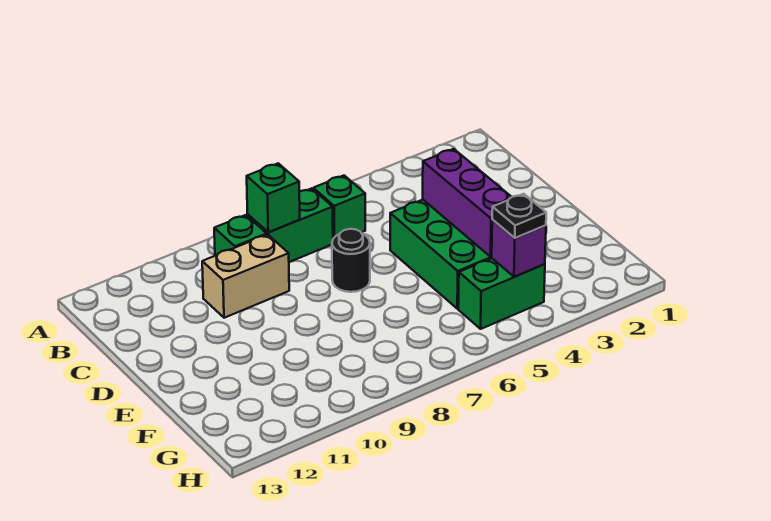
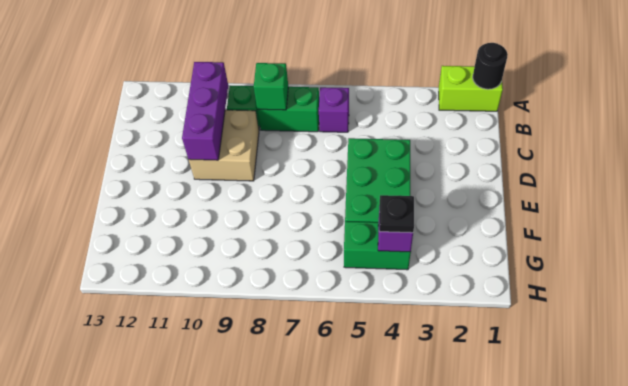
none -> lime brick A1:A2 level 1
green brick B6 level 1 -> purple brick B6 level 1
tan brick C9:C10 level 1 -> tan brick C9:D10 level 1
purple brick D4:F4 level 2 -> purple brick B10:D10 level 2
black round brick D7 level 1 -> black round brick A1 level 2

